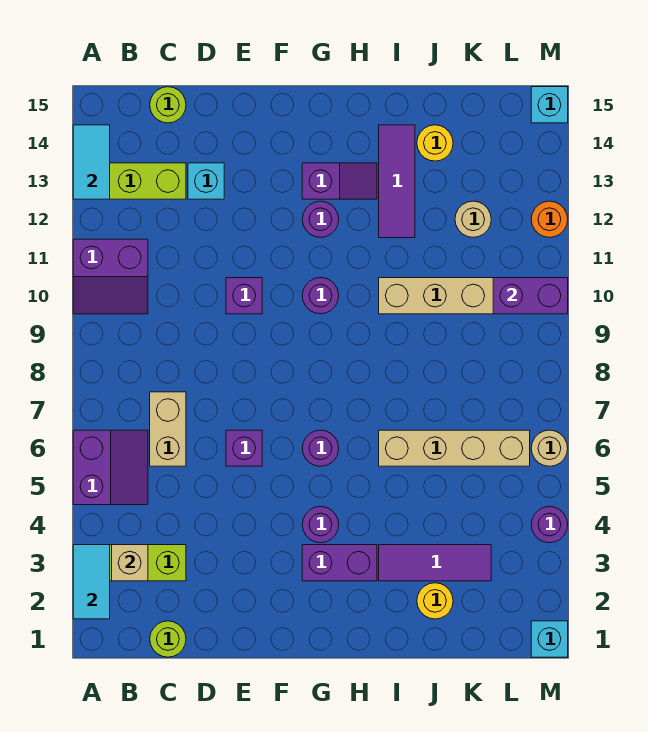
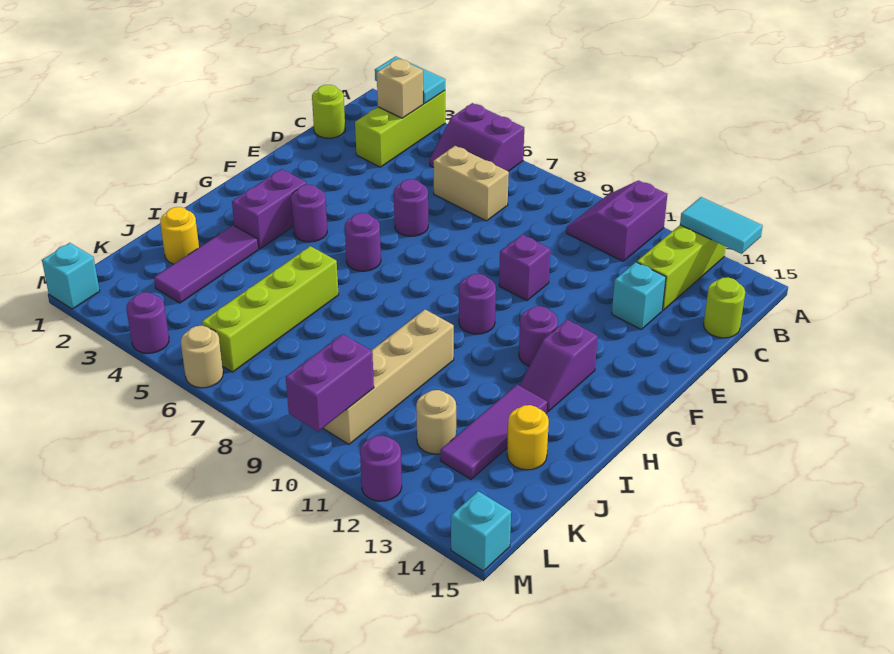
purple brick E6 level 1 -> purple round brick E6 level 1
tan brick I6:L6 level 1 -> lime brick I6:L6 level 1
purple tile I12:I14 level 1 -> purple tile I13:K13 level 1
orange round brick M12 level 1 -> purple round brick M12 level 1

